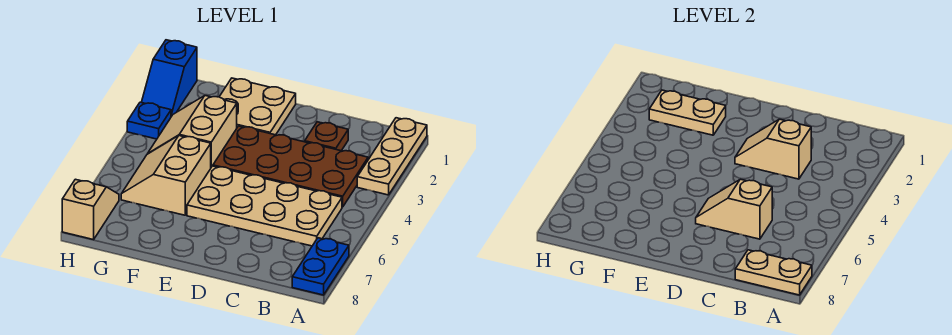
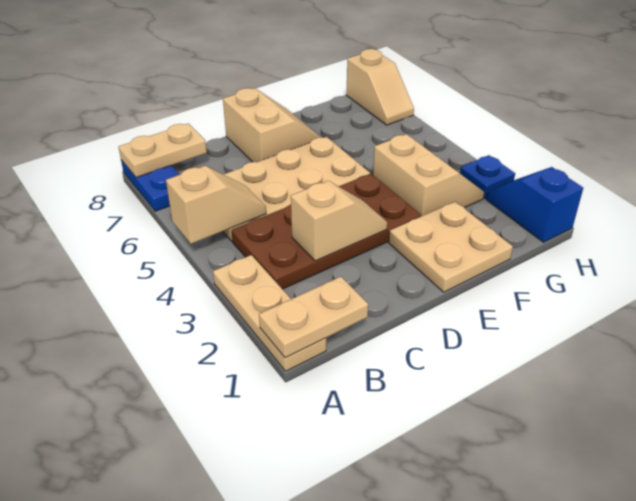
brown plate C2 level 1 -> none
tan slope C6:D6 level 2 top C -> tan slope A5:B5 level 2 top A
tan plate F2:G2 level 2 -> tan plate A1:B1 level 2
tan slope F5:G6 level 1 top F -> tan slope D7:E8 level 1 top D

